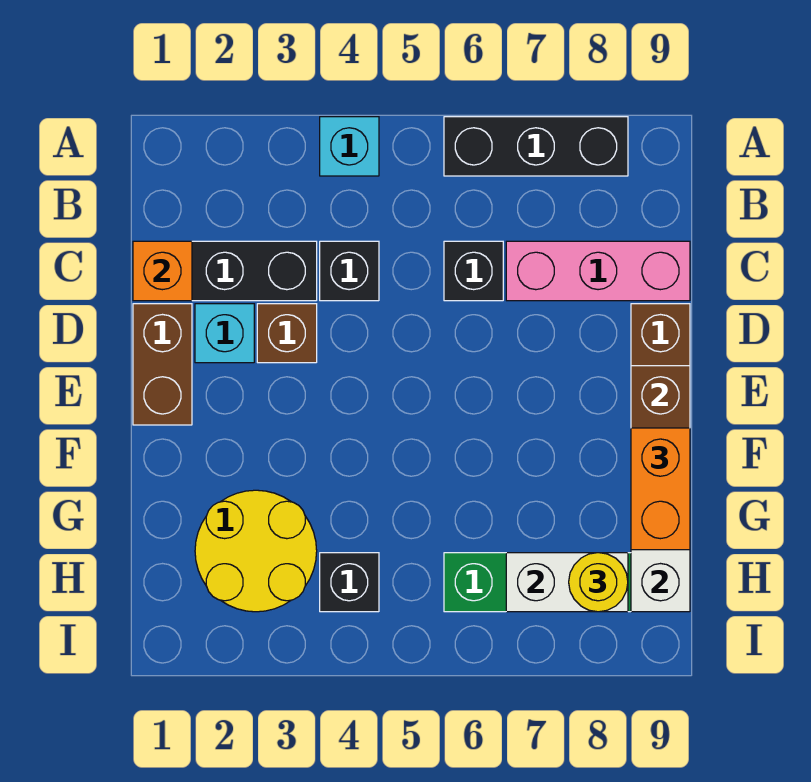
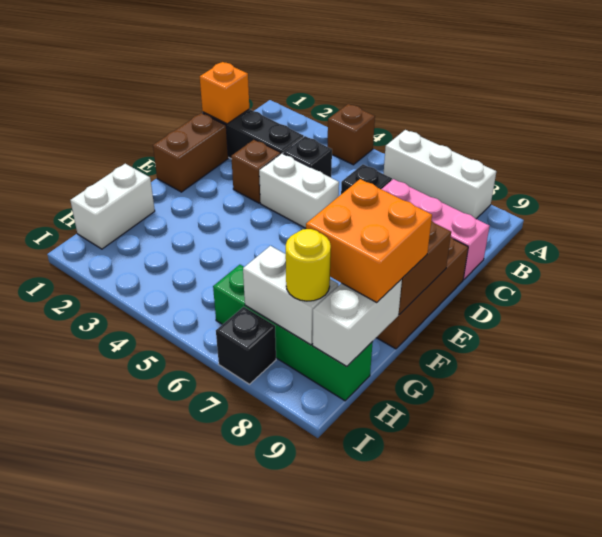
cyan brick A4 level 1 -> brown brick A4 level 1
black brick A6:A8 level 1 -> white brick A6:A8 level 1
cyan brick D2 level 1 -> none
none -> white brick D4:D5 level 1
orange brick F9:G9 level 3 -> orange brick F8:G9 level 3
none -> white brick G1:H1 level 1
yellow round brick G2:H3 level 1 -> none
black brick H4 level 1 -> black brick I7 level 1

